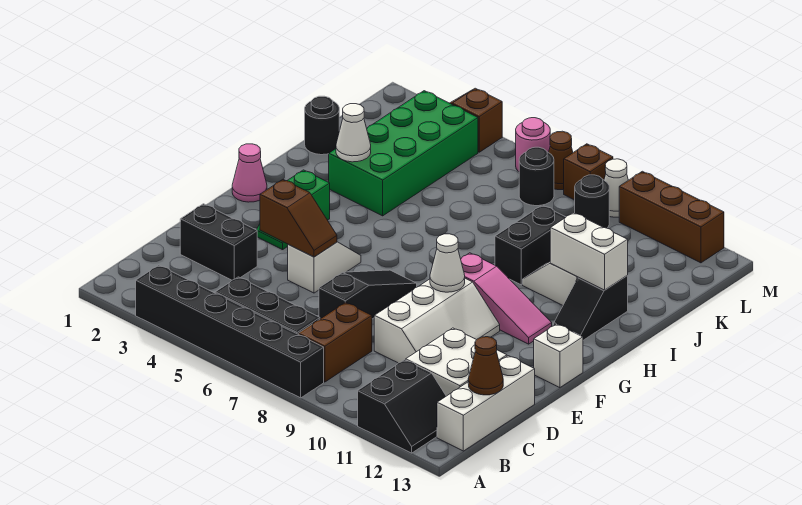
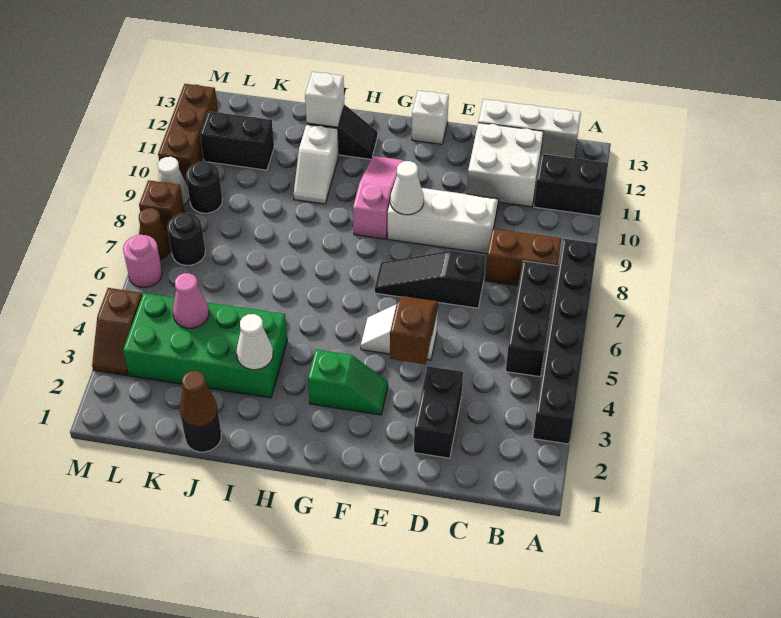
brown cone C13 level 2 -> brown cone J1 level 2
pink cone G1 level 1 -> pink cone K4 level 2
black brick I9:J9 level 1 -> black brick K11:L11 level 1
white brick I11:I12 level 2 -> white brick I12 level 2

